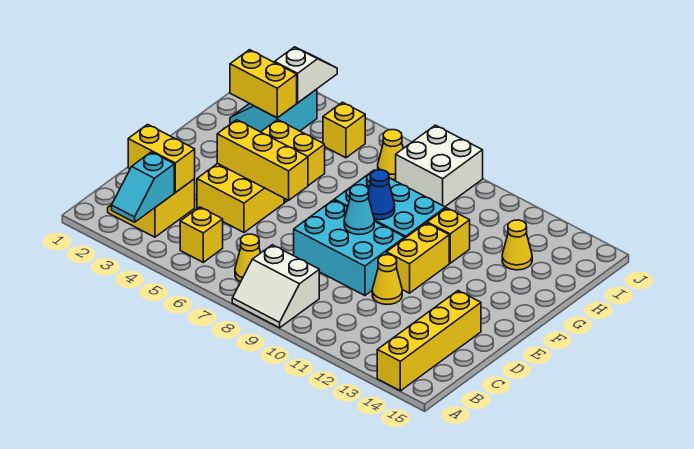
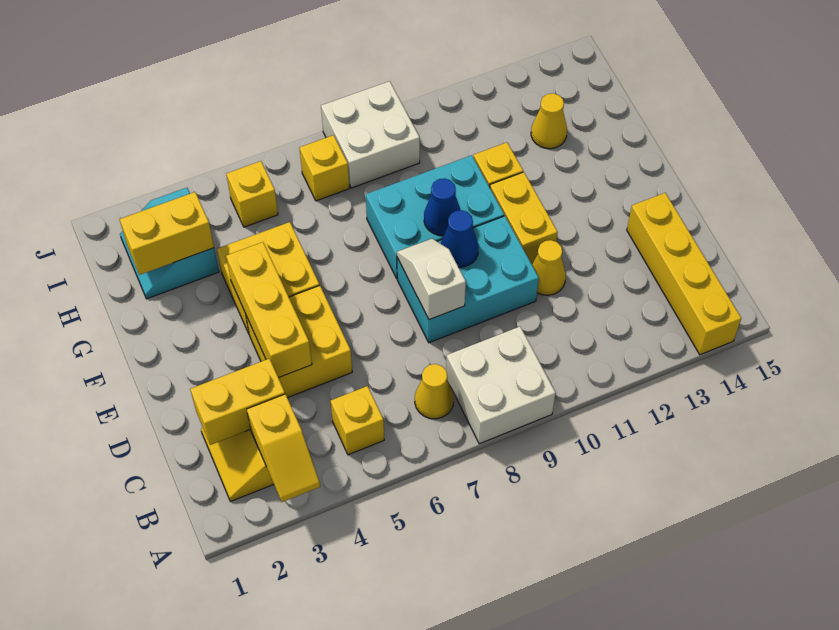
cyan slope A3:B3 level 2 top B -> yellow slope A3:B3 level 2 top B
white slope A8:B9 level 1 top B -> white brick A8:B9 level 1
yellow brick E4:E6 level 2 -> yellow brick D4:F4 level 2
cyan cone E9 level 2 -> blue cone E9 level 2
white slope I3:J3 level 2 top I -> white slope D8:E8 level 2 top D
yellow cone I7 level 1 -> yellow brick I7 level 1

